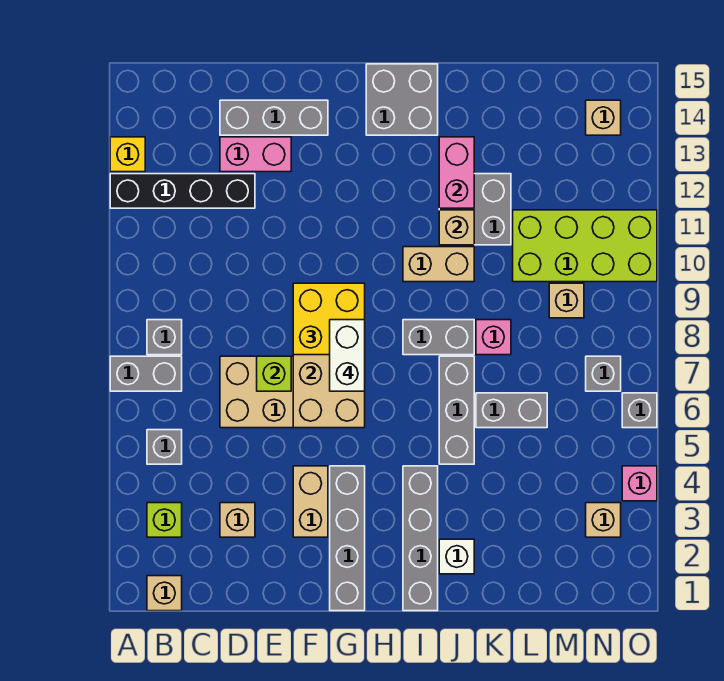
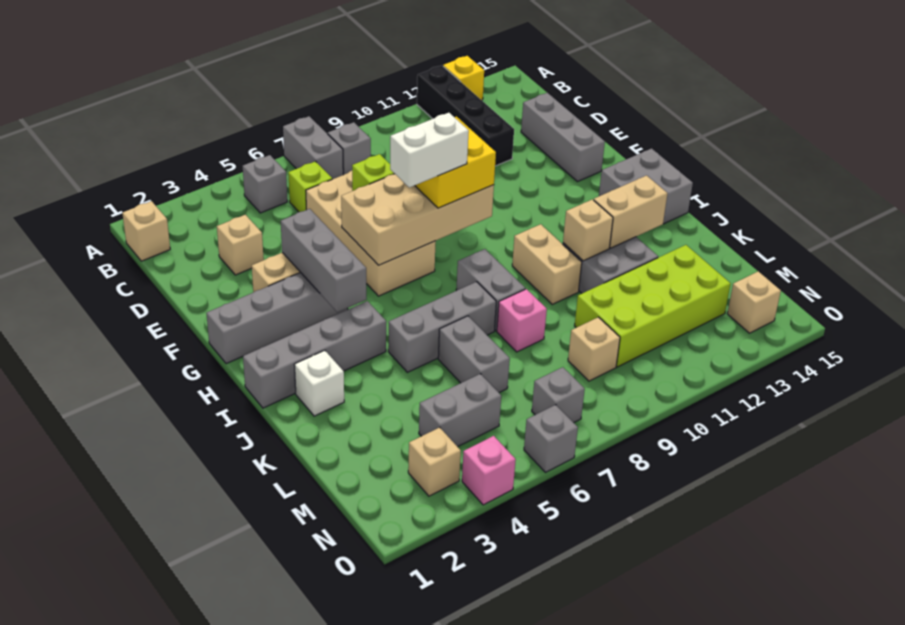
lime brick B3 level 1 -> lime brick C6 level 1
pink brick D13:E13 level 1 -> none
none -> grey brick F4:H4 level 2
pink brick J12:J13 level 2 -> tan brick J12:J13 level 2
lime brick L10:O11 level 1 -> lime brick L10:M13 level 1
none -> grey brick M4:M5 level 1

